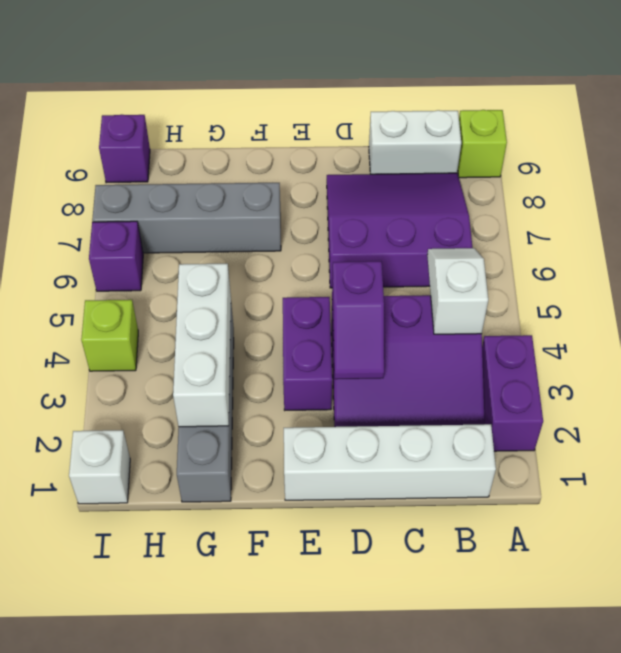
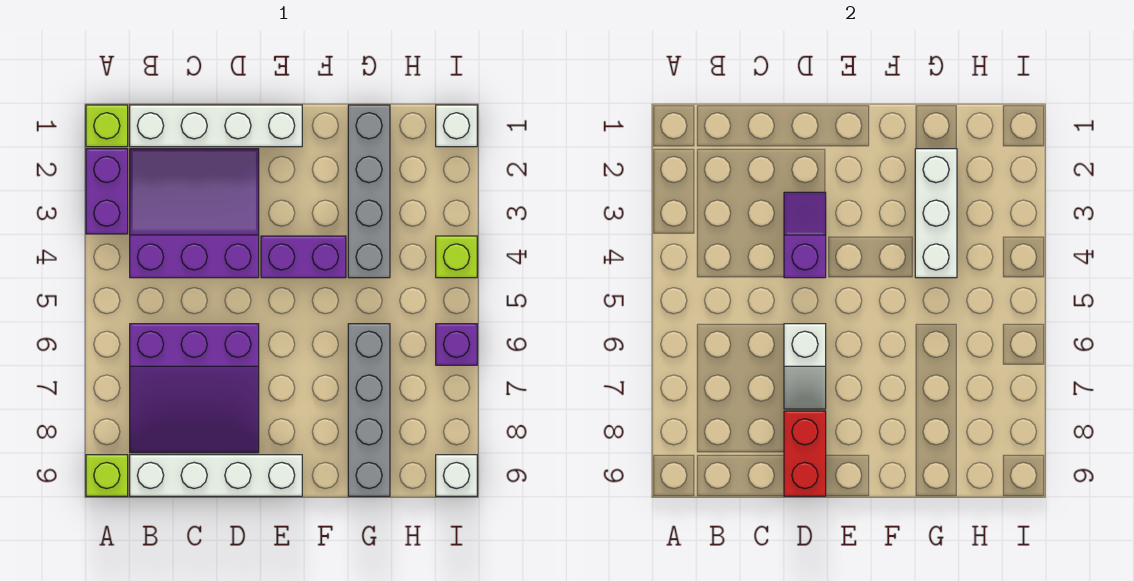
none -> lime brick A1 level 1
white slope B4:B5 level 2 top 4 -> white slope D6:D7 level 2 top 6
white brick B9:C9 level 1 -> white brick B9:E9 level 1
none -> red brick D8:D9 level 2
purple brick E3:E4 level 1 -> purple brick E4:F4 level 1
grey brick F7:I7 level 1 -> grey brick G6:G9 level 1
purple brick I9 level 1 -> white brick I9 level 1

